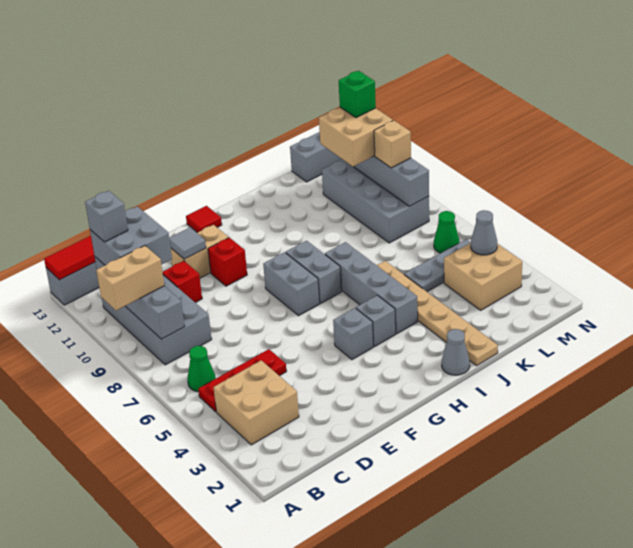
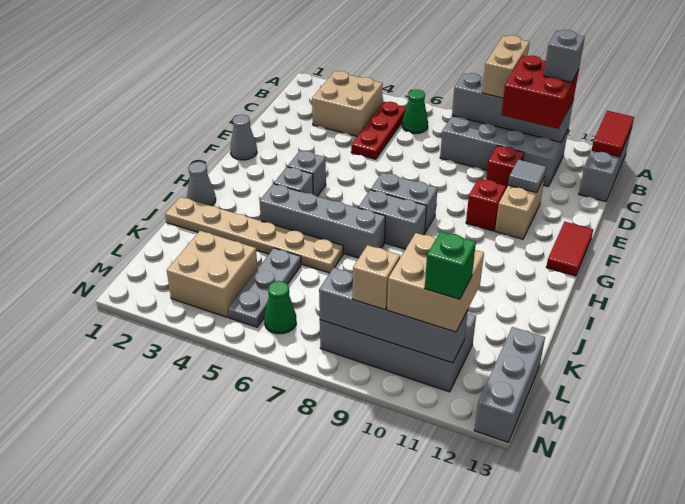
grey brick B10:C11 level 3 -> red brick B10:C11 level 3
red tile G13 level 1 -> red tile F13:G13 level 1
grey cone M4 level 2 -> grey cone F1 level 1

